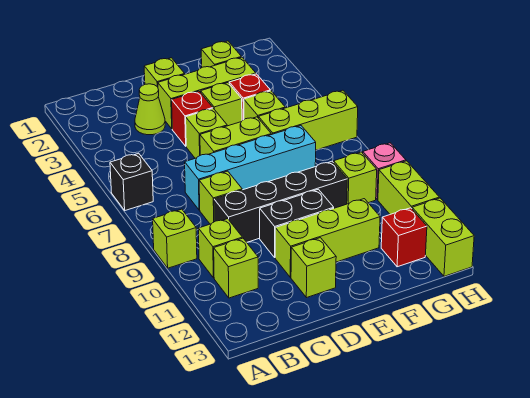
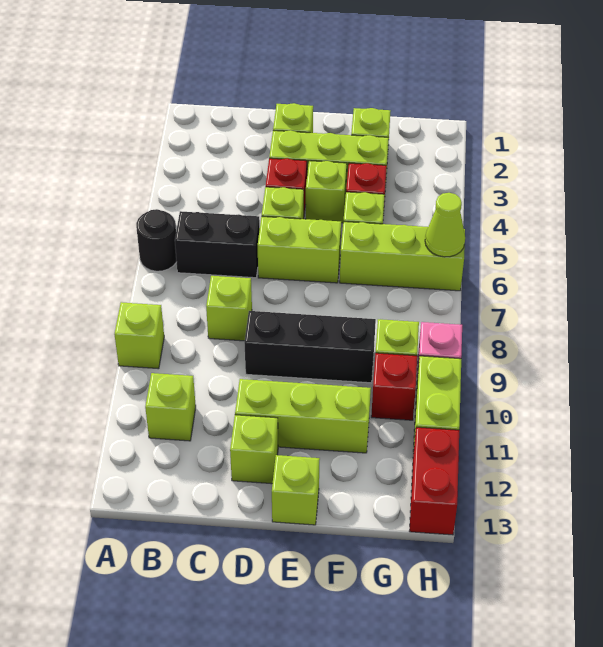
black brick A6 level 1 -> black round brick A6 level 1
lime brick B10 level 1 -> lime brick E13 level 1
lime cone C3 level 1 -> lime cone H6 level 2
cyan brick C7:F7 level 1 -> none
black brick C9:F9 level 1 -> black brick D9:F9 level 1
black brick D10:E10 level 1 -> black brick B6:C6 level 1
red brick G12 level 1 -> red brick G10 level 1
lime brick H12:H13 level 1 -> red brick H12:H13 level 1

